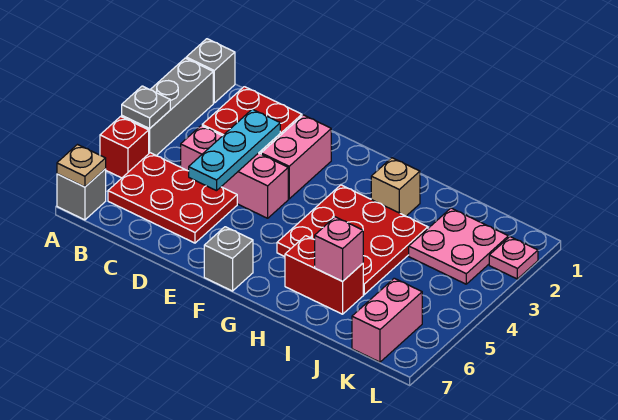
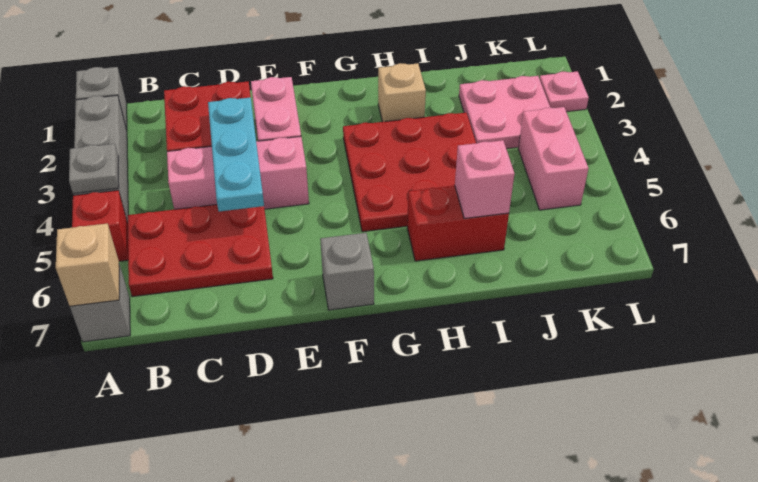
tan plate A7 level 2 -> tan brick A7 level 2
pink brick K6:K7 level 1 -> pink brick K4:K5 level 1

